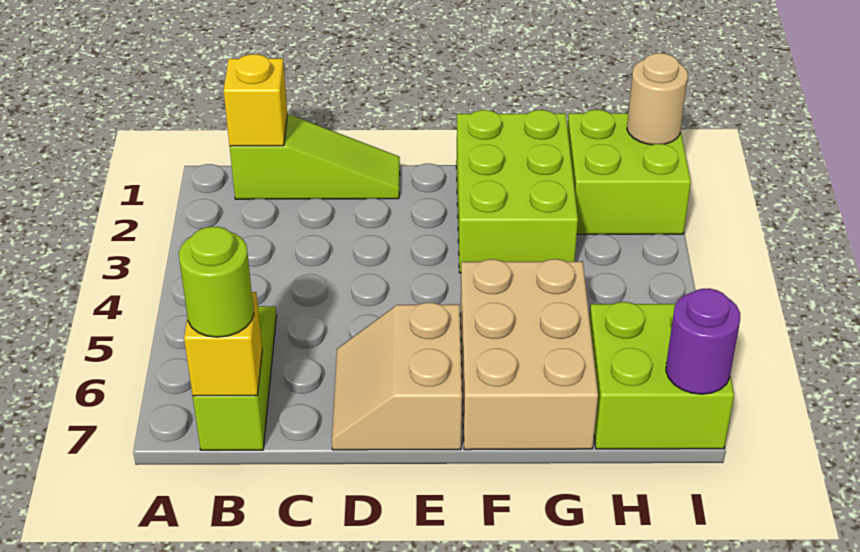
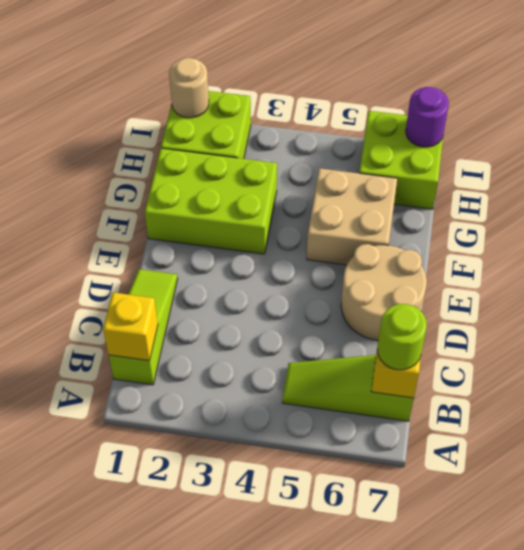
tan slope D6:E7 level 1 top E -> tan round brick D6:E7 level 1
tan brick F5:G7 level 1 -> tan brick F5:G6 level 1

